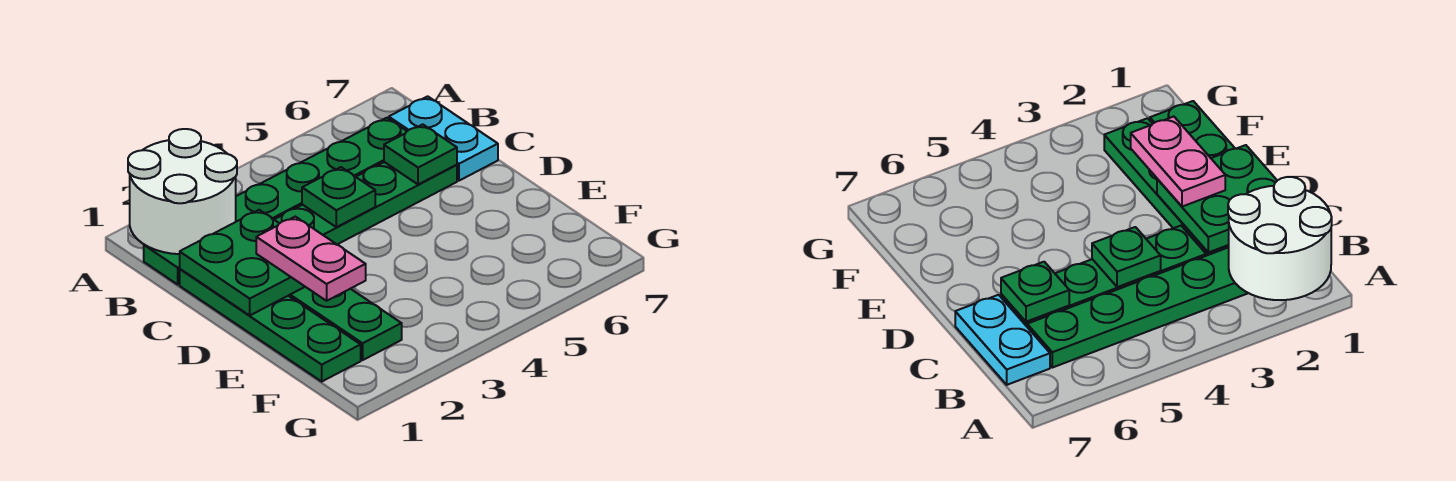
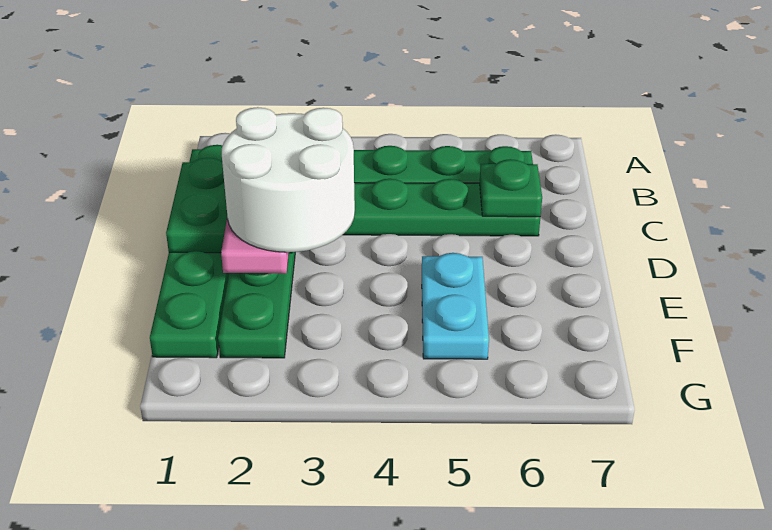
white round brick A1:B2 level 2 -> white round brick D2:E3 level 4
cyan plate B7:C7 level 1 -> cyan plate E5:F5 level 1
green plate C4 level 2 -> none

